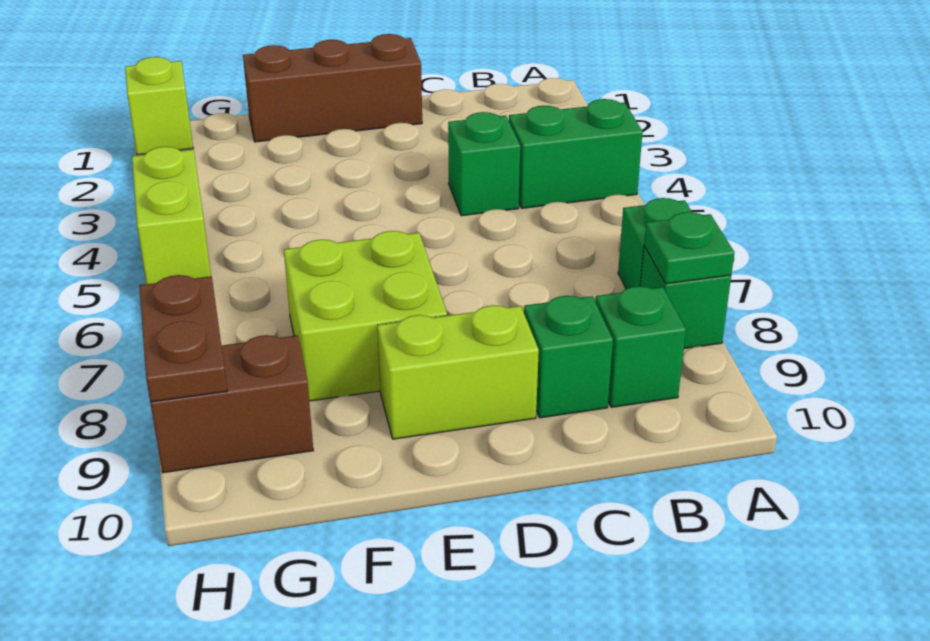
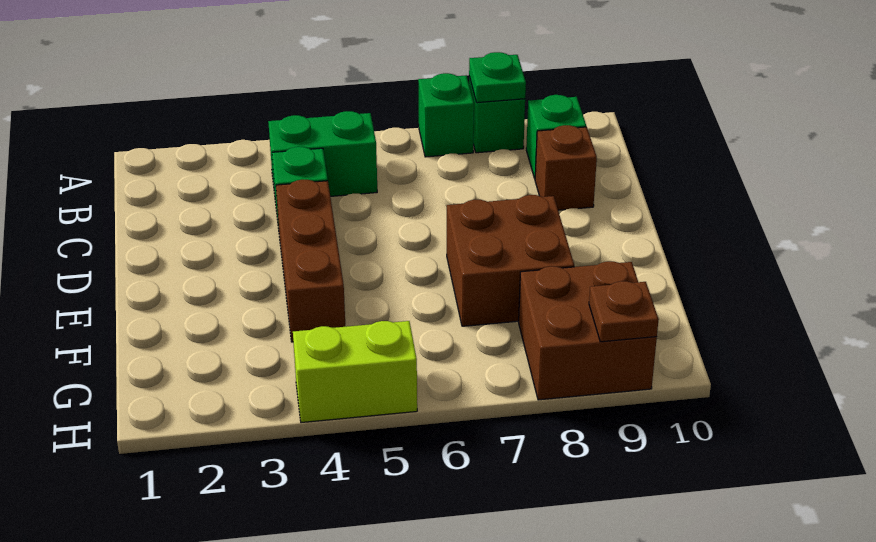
green brick A4:B4 level 1 -> green brick B4:B5 level 1
green brick C9 level 1 -> brown brick C9 level 1
brown brick D1:F1 level 1 -> brown brick D4:F4 level 1
lime brick D9:E9 level 1 -> none
lime brick E7:F8 level 1 -> brown brick E7:F8 level 1
brown brick G9:H9 level 1 -> brown brick G8:H9 level 1
lime brick H1 level 1 -> none
brown plate H8:H9 level 2 -> brown plate H9 level 2

